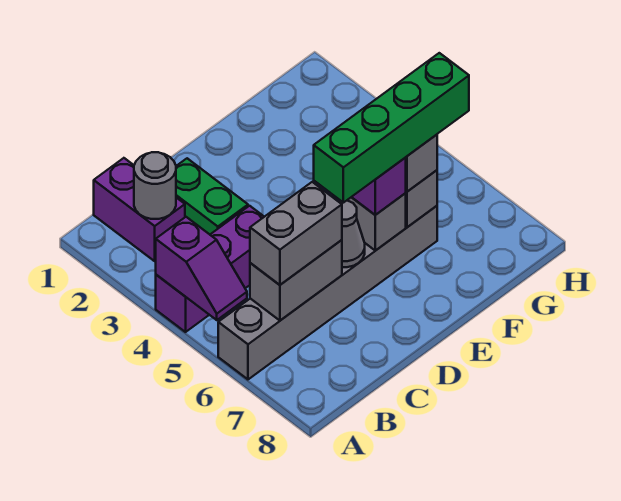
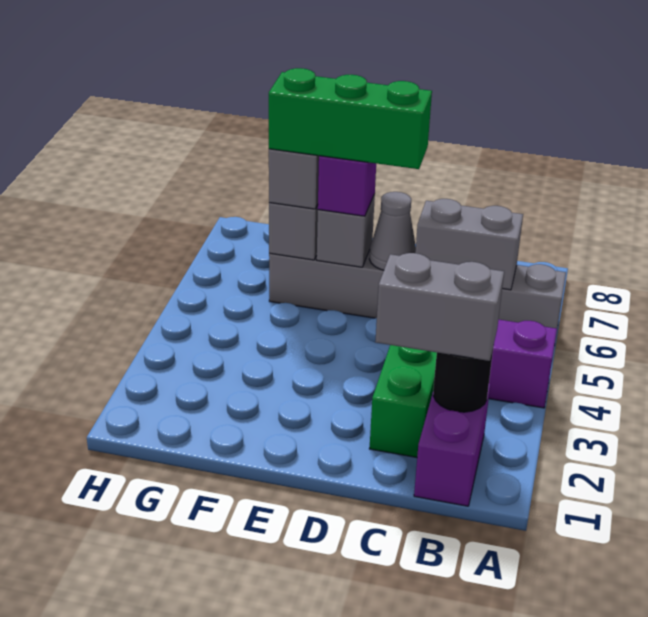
purple slope A4:A5 level 2 top 4 -> none
grey round brick B2 level 2 -> black round brick B2 level 2
grey brick B6:C6 level 3 -> grey brick B2:C2 level 3
green brick D6:G6 level 4 -> green brick D6:F6 level 4

